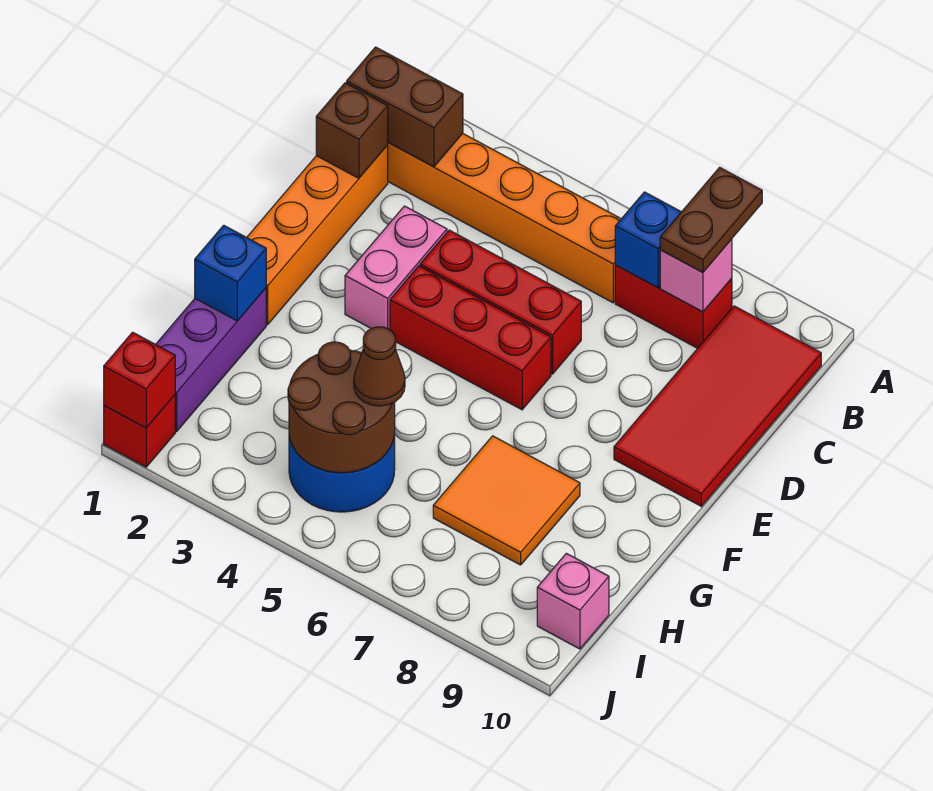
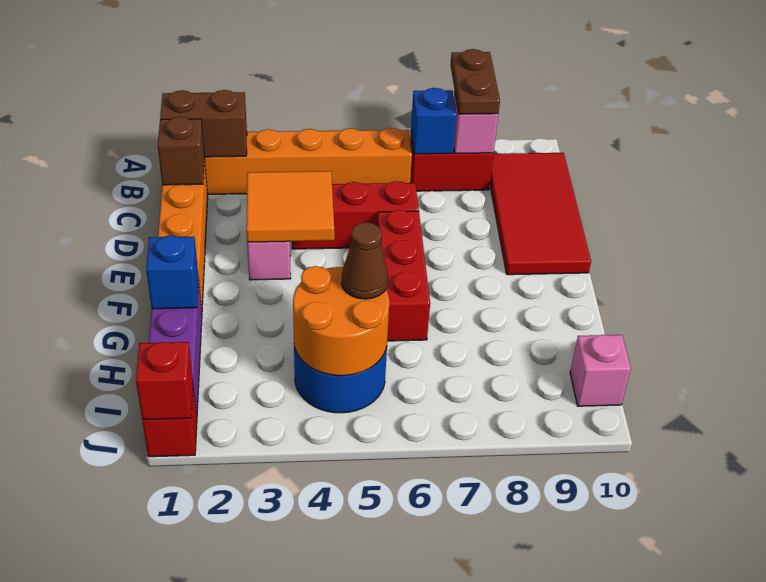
red brick E4:E6 level 1 -> red brick E6:G6 level 1
orange tile G7:H8 level 1 -> orange tile D3:E4 level 2
brown round brick H4:I5 level 2 -> orange round brick H4:I5 level 2

